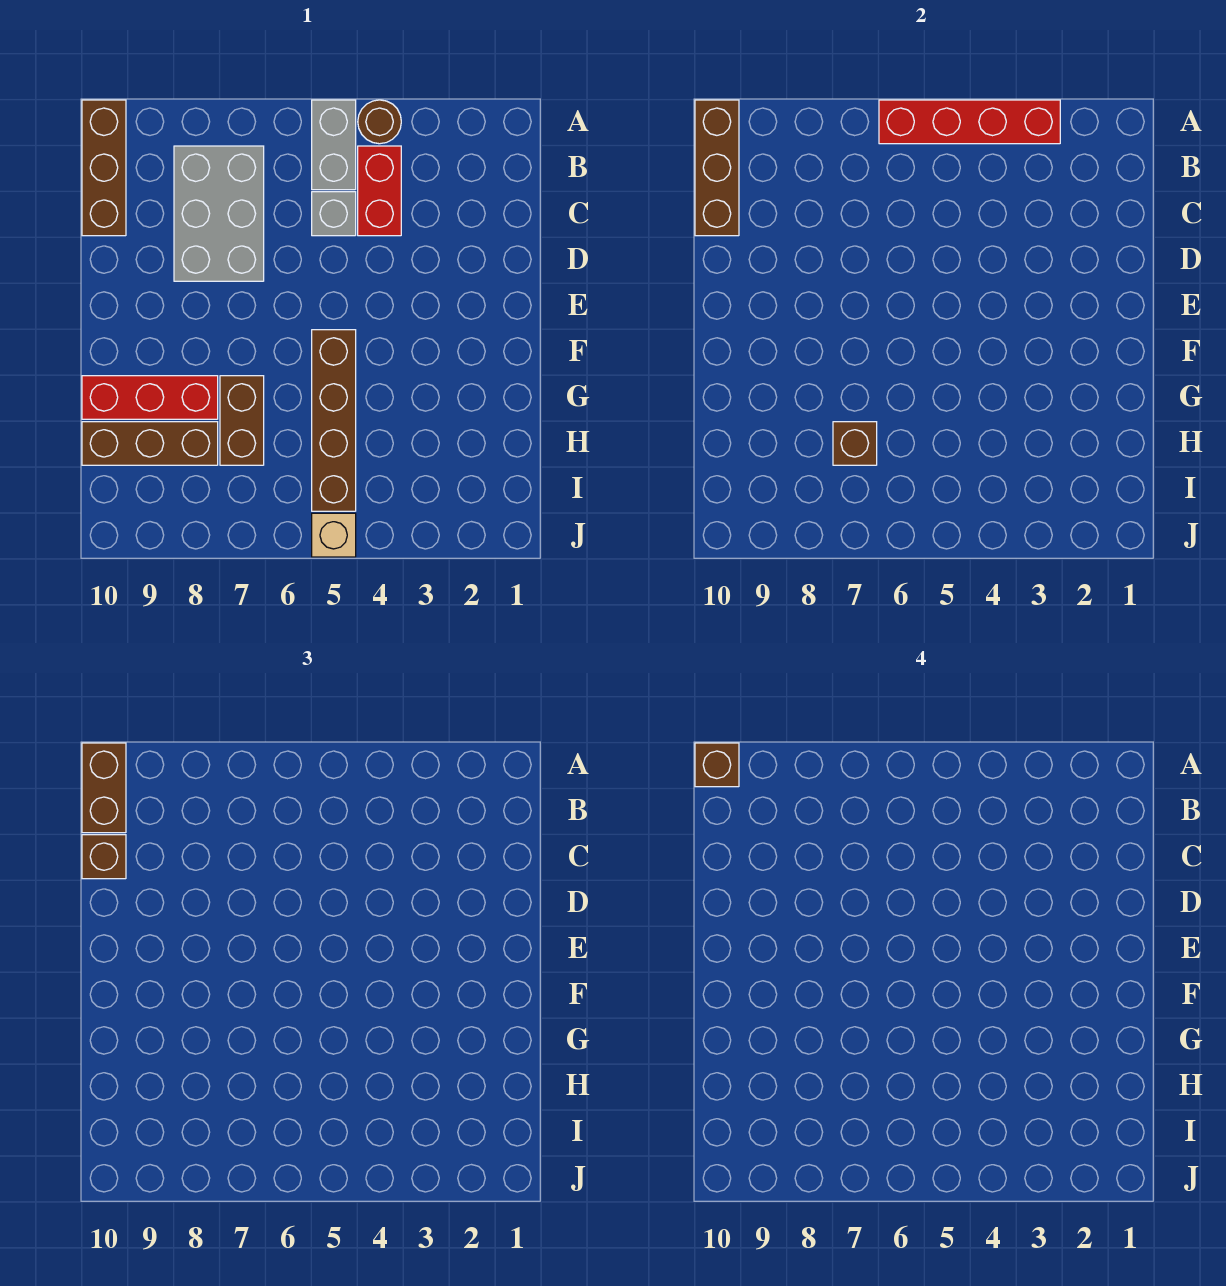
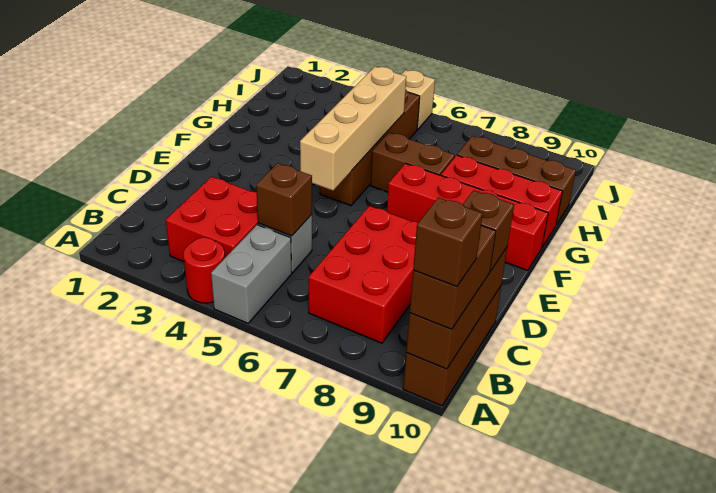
red brick A3:A6 level 2 -> red brick F7:F10 level 1
brown round brick A4 level 1 -> red round brick A4 level 1
red brick B4:C4 level 1 -> red brick B3:C4 level 1
grey brick B7:D8 level 1 -> red brick B7:D8 level 1
none -> tan brick E5:H5 level 2
brown brick G7:H7 level 1 -> brown brick G6:G7 level 1
brown brick H7 level 2 -> brown brick C5 level 2

